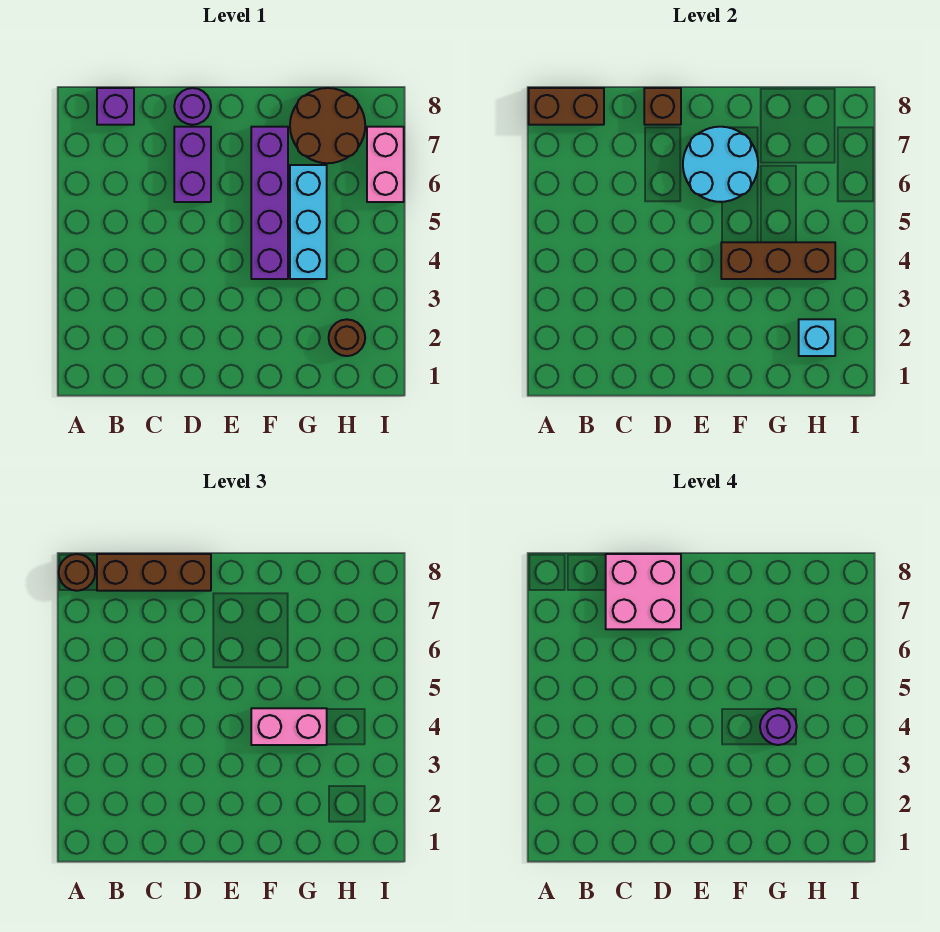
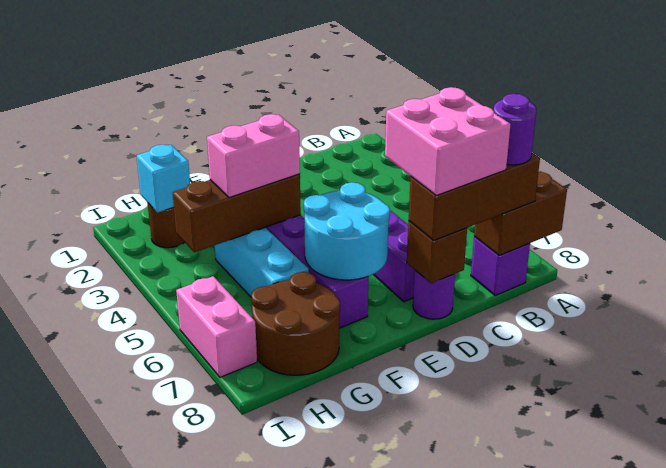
brown round brick A8 level 3 -> none
purple round brick G4 level 4 -> purple round brick B8 level 4

